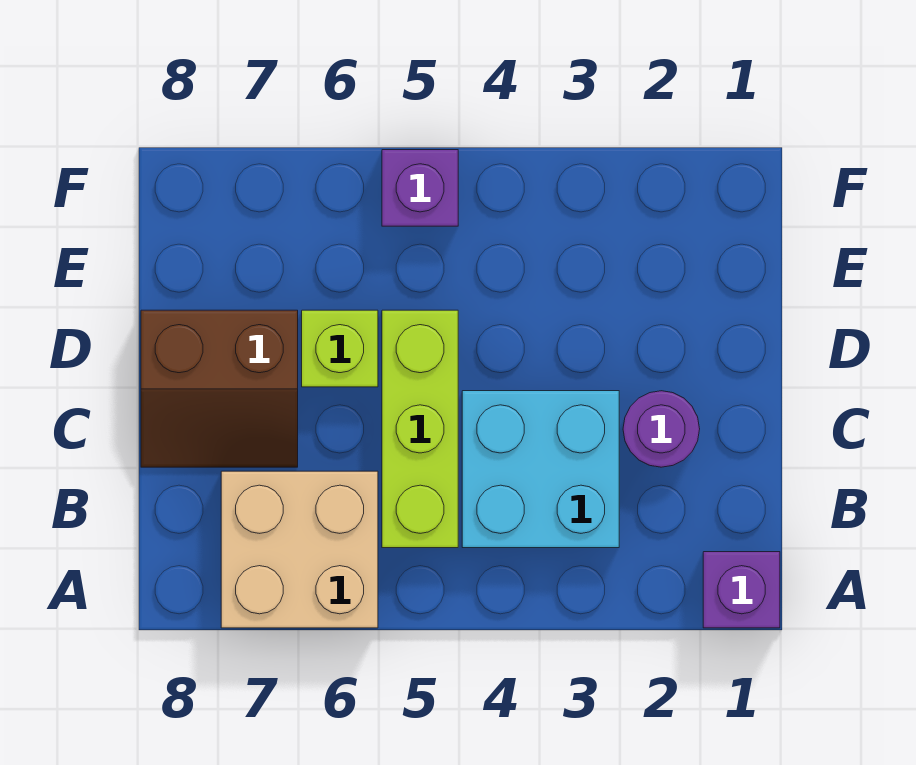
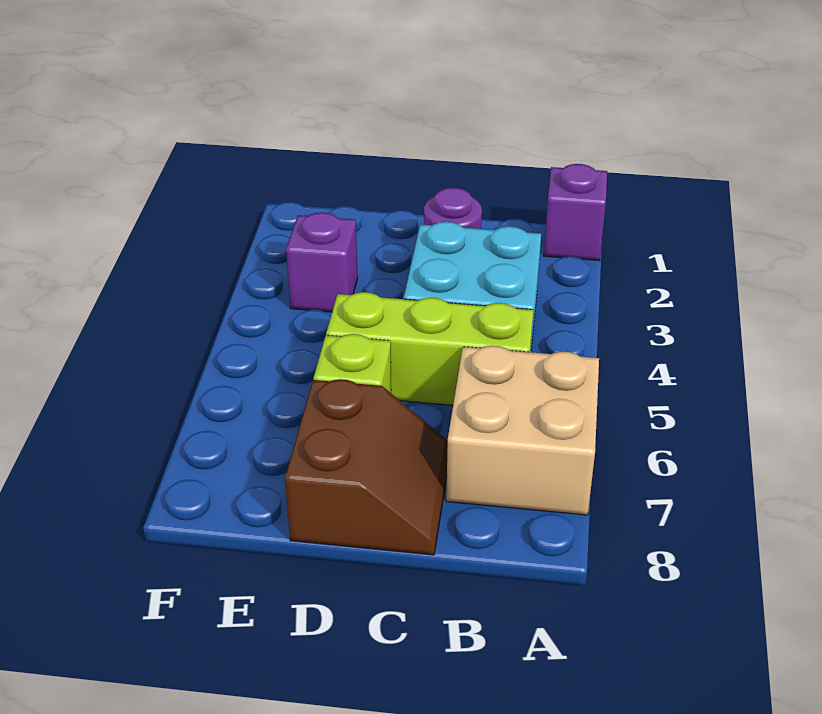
purple brick F5 level 1 -> purple brick E3 level 1

